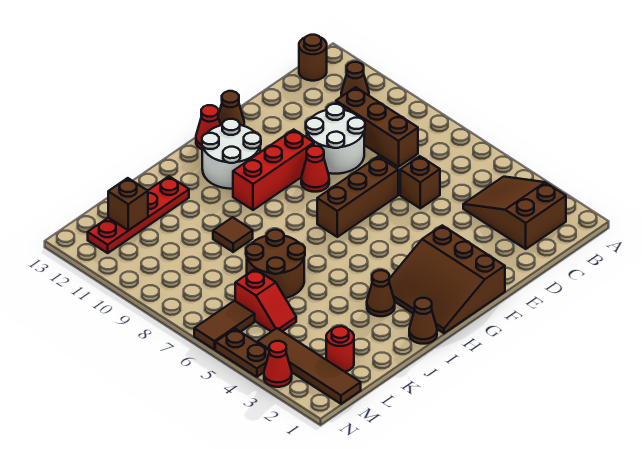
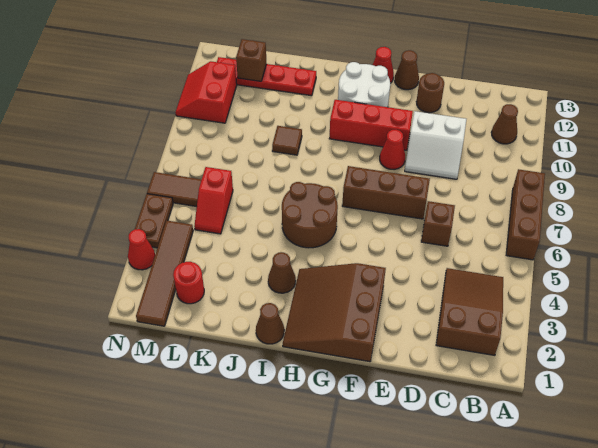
brown round brick B13 level 1 -> brown round brick E12 level 1
brown brick C8:C10 level 1 -> brown brick A6:A8 level 1
white round brick D9:E10 level 1 -> white slope D9:E10 level 1 top 10
brown round brick J6:K7 level 1 -> brown round brick H5:I6 level 1
none -> red slope M10:N11 level 1 top M

